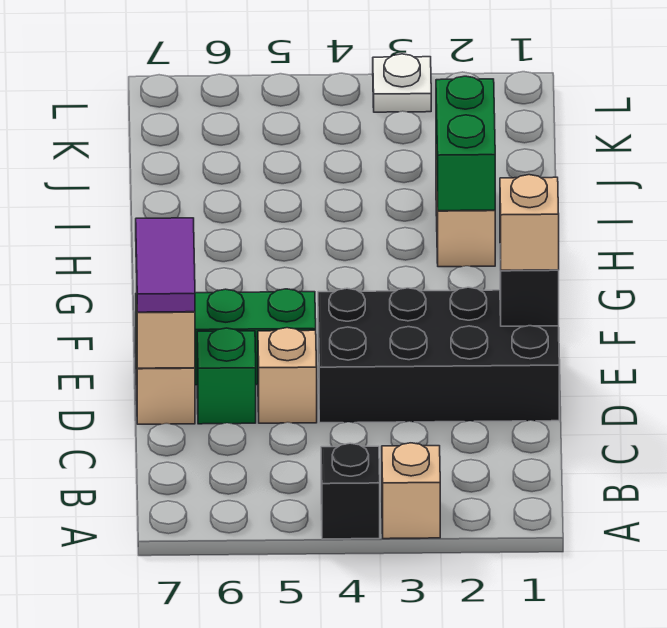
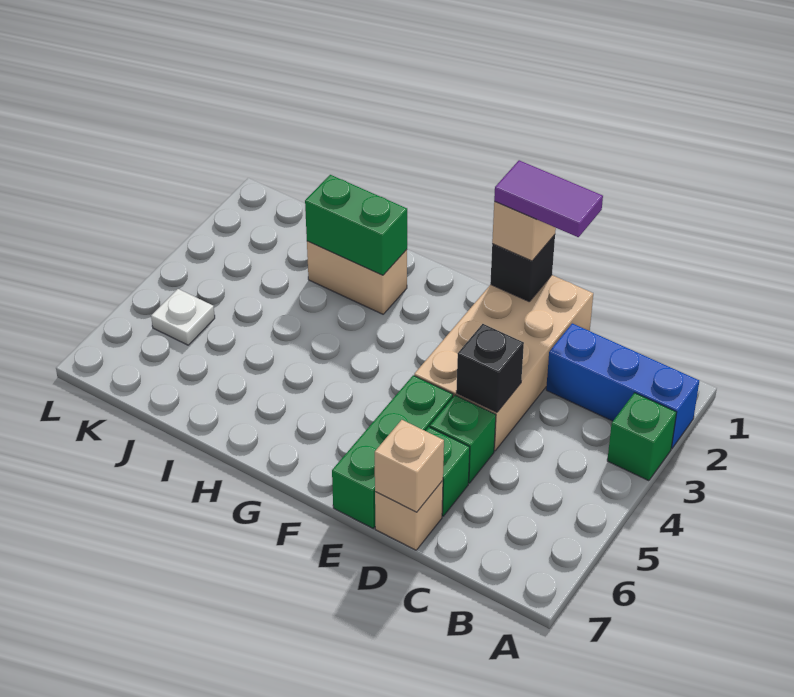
none -> blue brick A2:C2 level 1
tan brick A3 level 1 -> green brick A3 level 1
black brick A4 level 1 -> black brick D4 level 2
black brick D1:E4 level 1 -> tan brick D1:E4 level 1
tan brick D5 level 1 -> green brick D5 level 1
purple tile D7:E7 level 3 -> purple tile D1:E1 level 4
white plate L3 level 1 -> white plate K5 level 1

